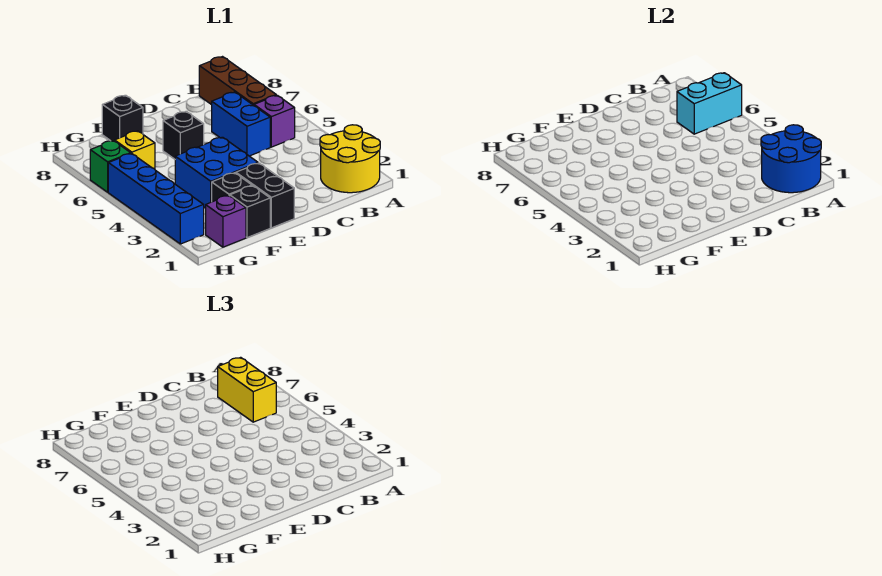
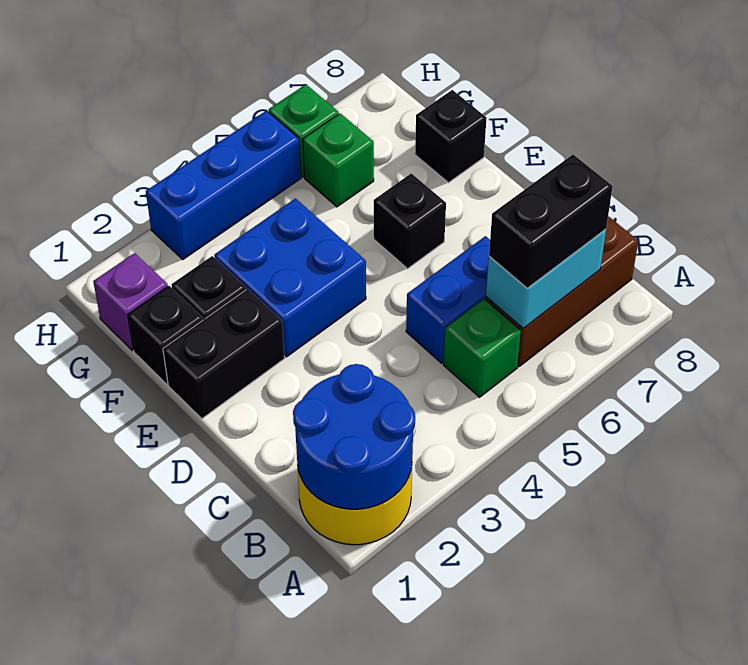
cyan brick A6:B6 level 2 -> cyan brick B6:B7 level 2
purple brick B5 level 1 -> green brick B5 level 1
yellow brick B6:B7 level 3 -> black brick B6:B7 level 3
yellow brick G6 level 1 -> green brick G6 level 1
blue brick H2:H5 level 1 -> blue brick H3:H5 level 1

